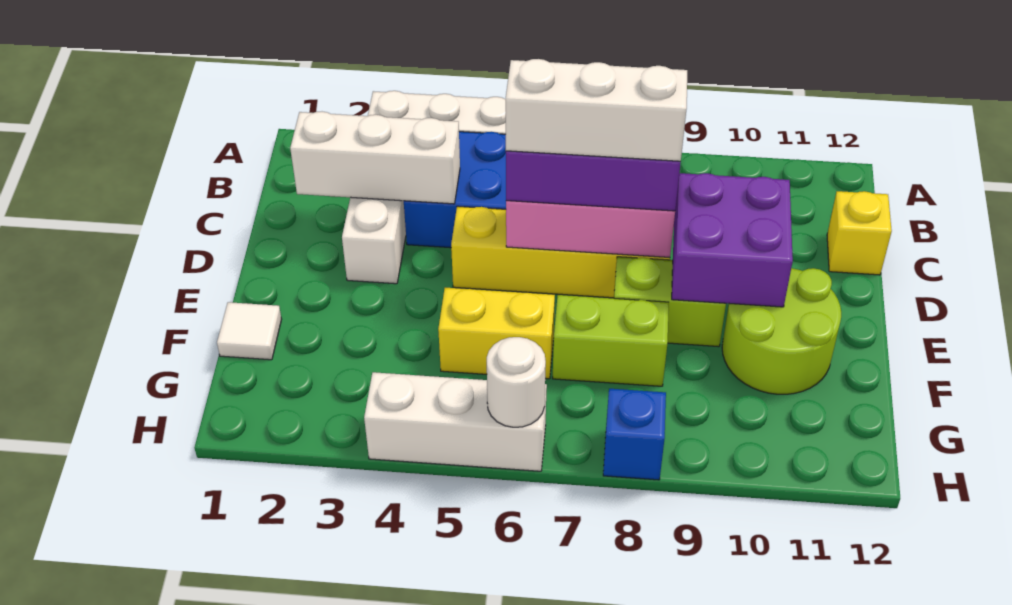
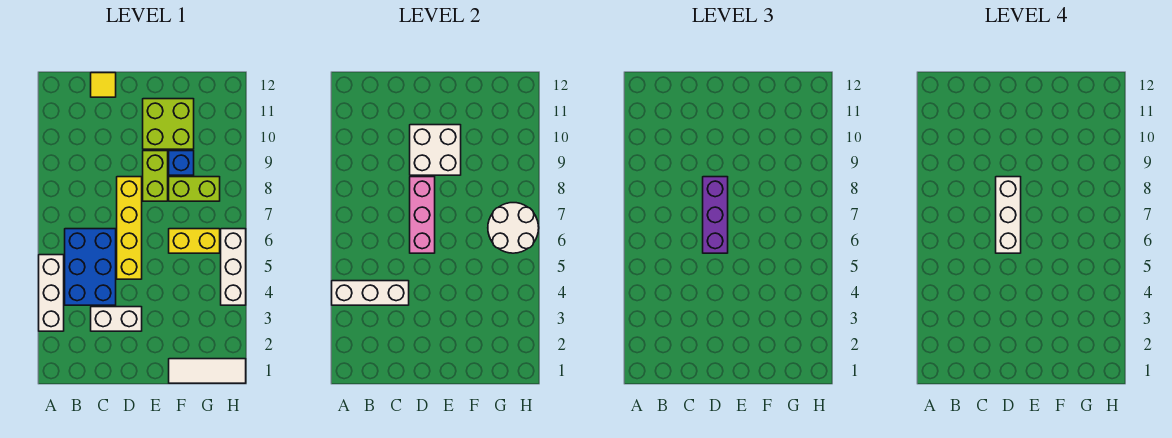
white brick C2:C4 level 2 -> white brick A4:C4 level 2
yellow brick C12 level 1 -> yellow tile C12 level 1
purple brick D9:E10 level 2 -> white brick D9:E10 level 2
lime round brick E10:F11 level 1 -> lime brick E10:F11 level 1
white tile F1 level 1 -> white tile F1:H1 level 1
yellow brick F5:F6 level 1 -> yellow brick F6:G6 level 1
lime brick F7:F8 level 1 -> lime brick F8:G8 level 1
white round brick H6 level 2 -> white round brick G6:H7 level 2
blue brick H8 level 1 -> blue brick F9 level 1

